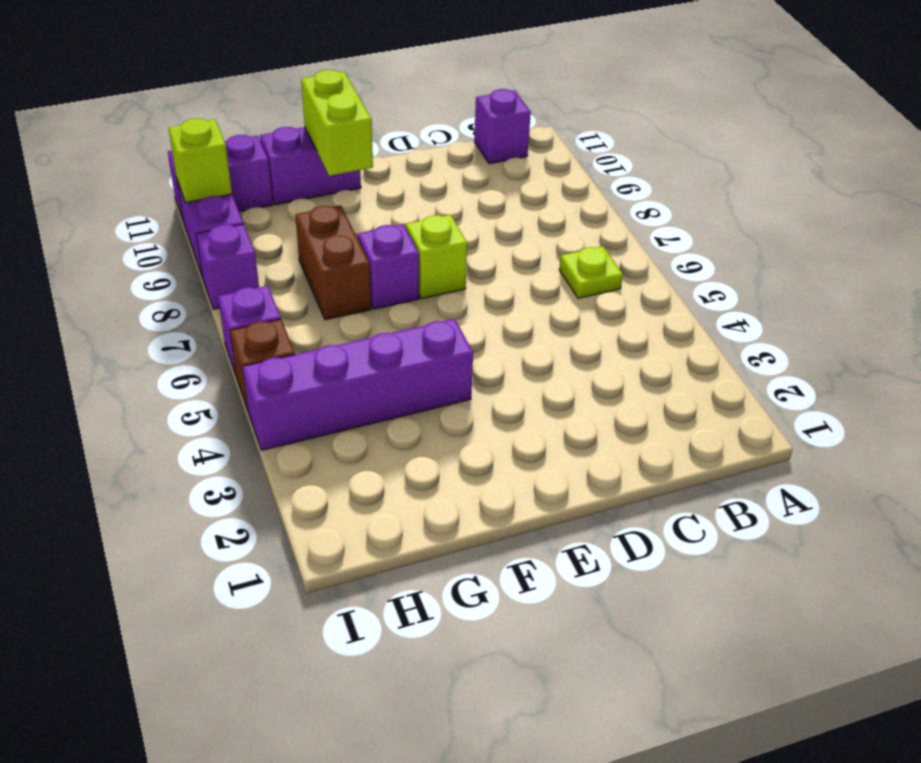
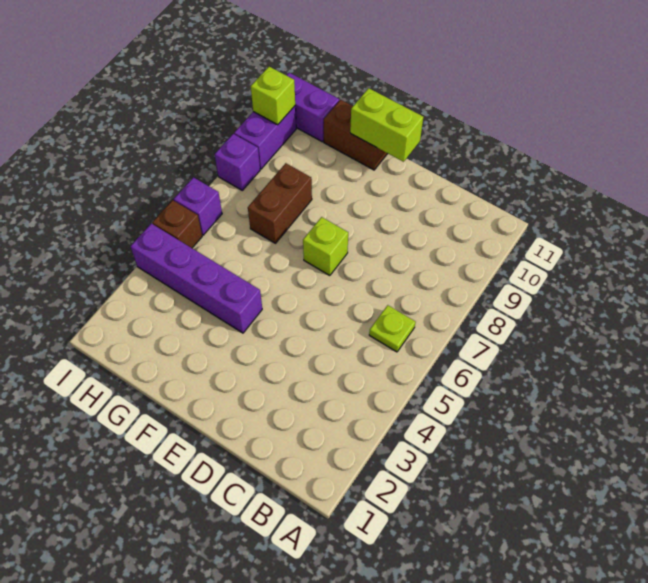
purple brick B11 level 1 -> none
purple brick F7 level 1 -> none
lime brick F10:F11 level 2 -> lime brick E11:F11 level 2
purple brick F11:G11 level 1 -> brown brick F11:G11 level 1

